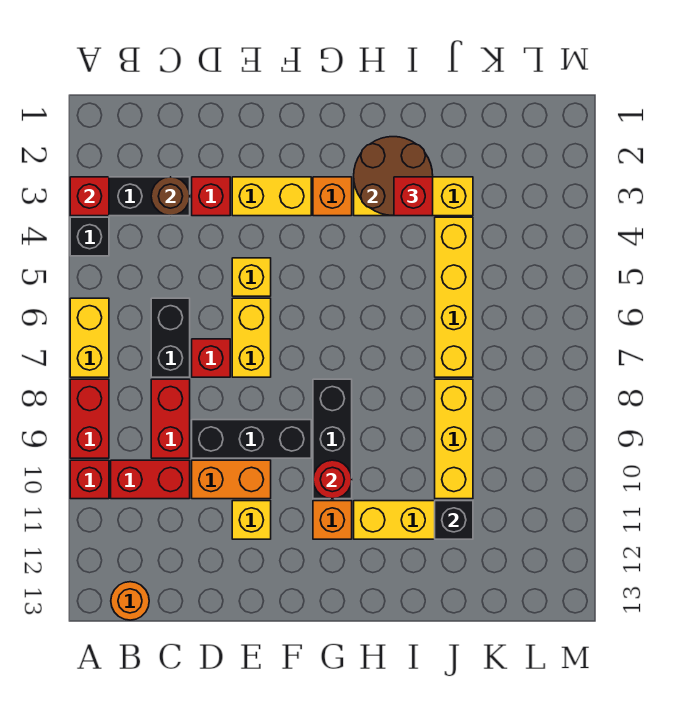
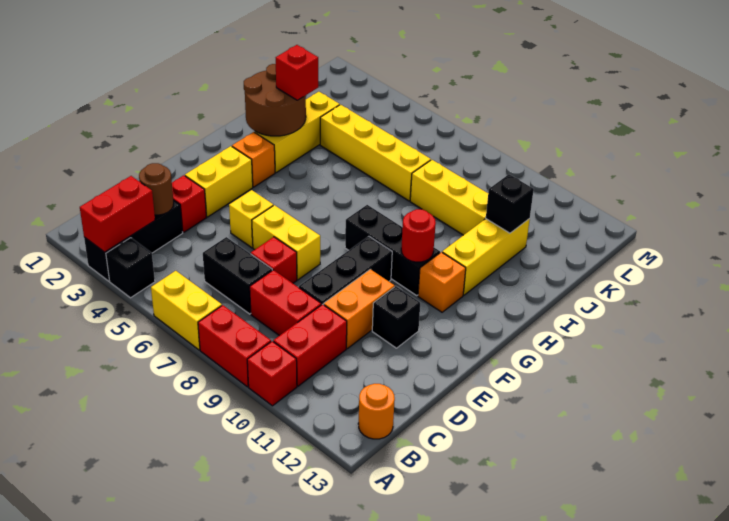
red brick A3 level 2 -> red brick A3:B3 level 2
yellow brick E11 level 1 -> black brick E11 level 1

